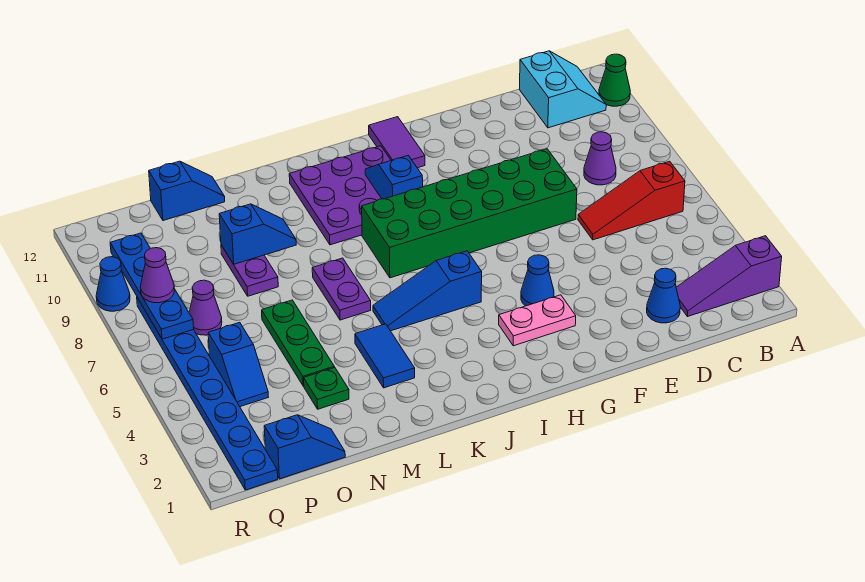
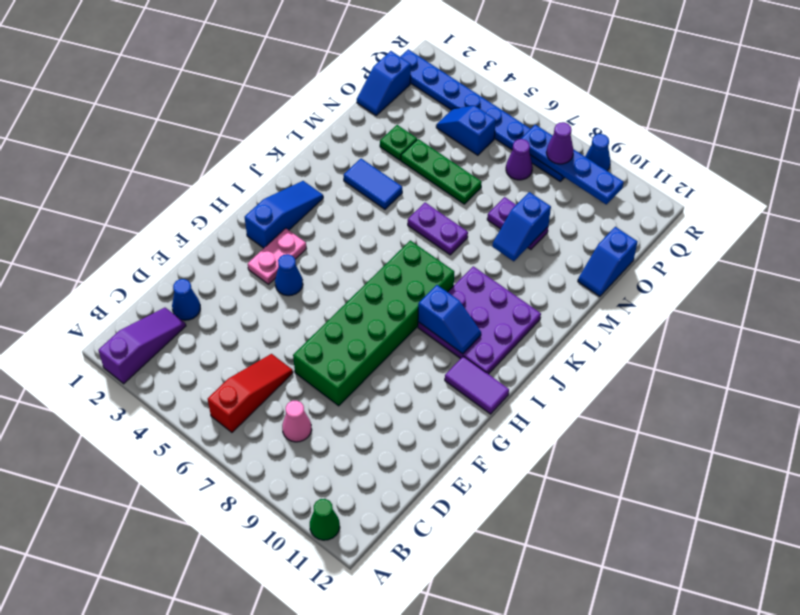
cyan slope B11:C12 level 1 top C -> none
purple cone C8 level 1 -> pink cone C8 level 1
blue slope I5:K5 level 1 top I -> blue slope H2:J2 level 1 top H

